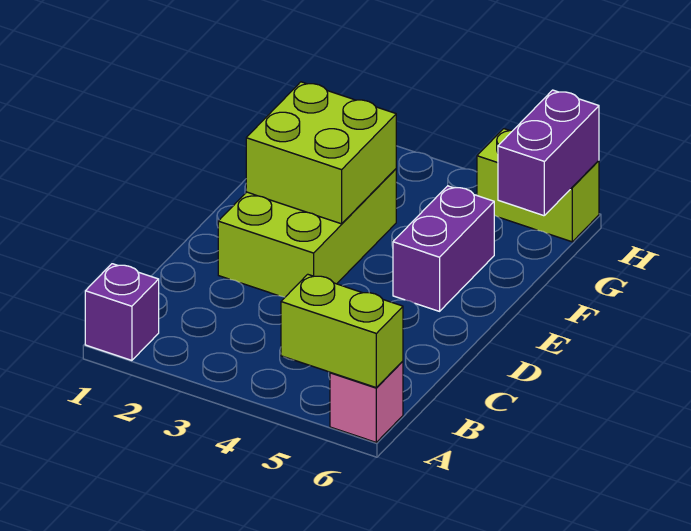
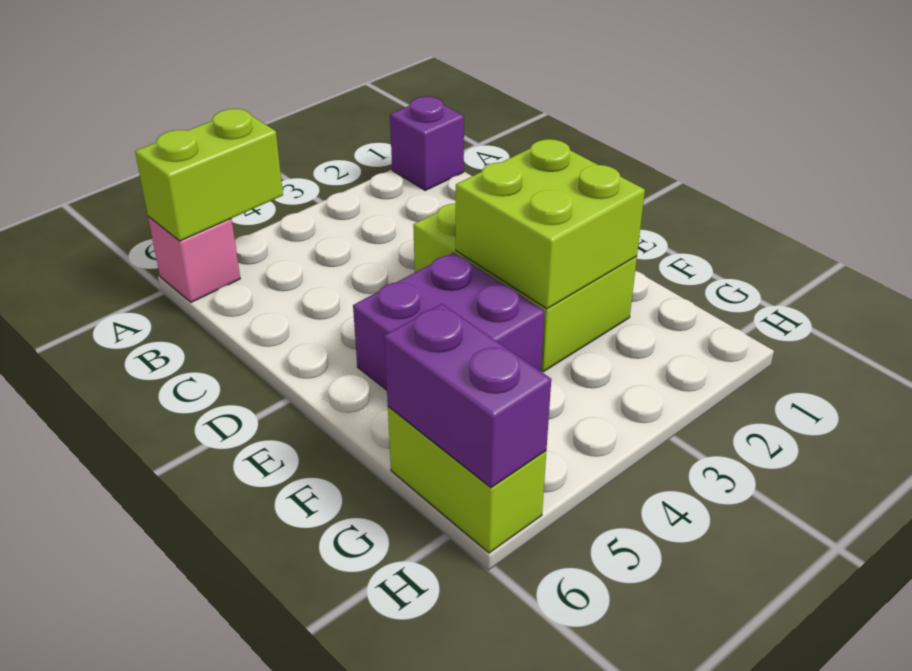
purple brick E5:F5 level 1 -> purple brick E4:F5 level 1
lime brick H5:H6 level 1 -> lime brick G6:H6 level 1

